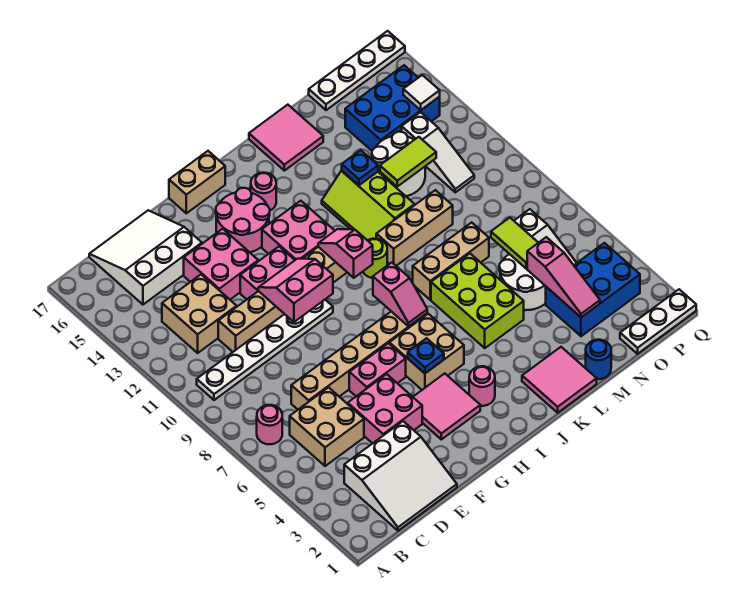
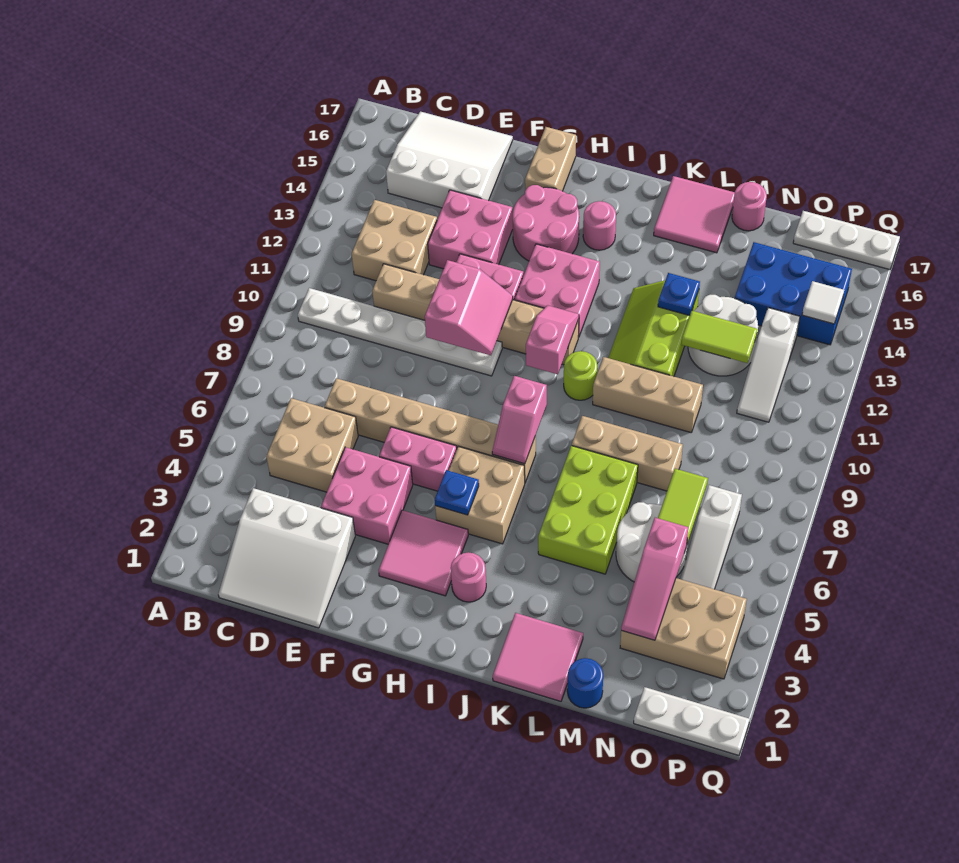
pink round brick B7 level 1 -> pink round brick M17 level 1
pink slope F10:G11 level 2 top 10 -> pink slope F10:G11 level 2 top F
tan brick G17:H17 level 1 -> tan brick G16:G17 level 1
blue brick N3:P4 level 1 -> tan brick N3:P4 level 1
white plate N17:Q17 level 1 -> white plate O17:Q17 level 1

